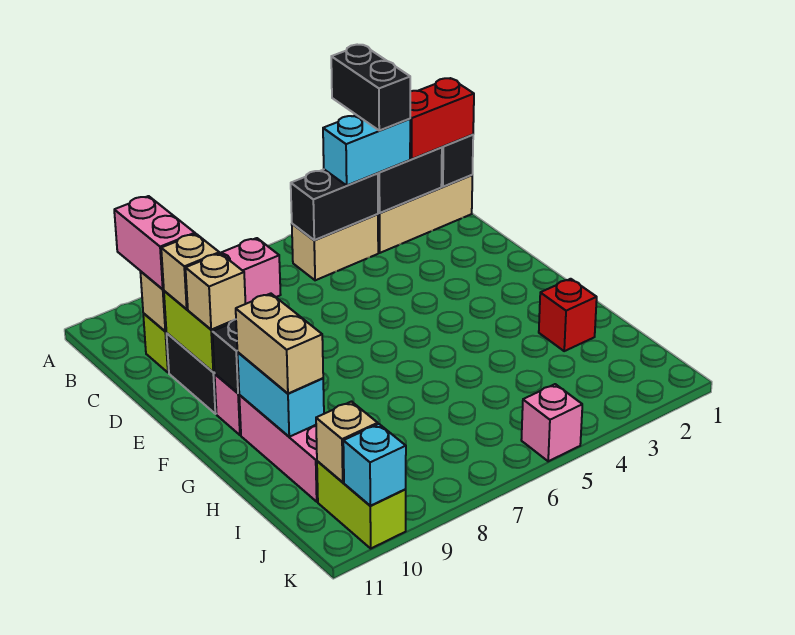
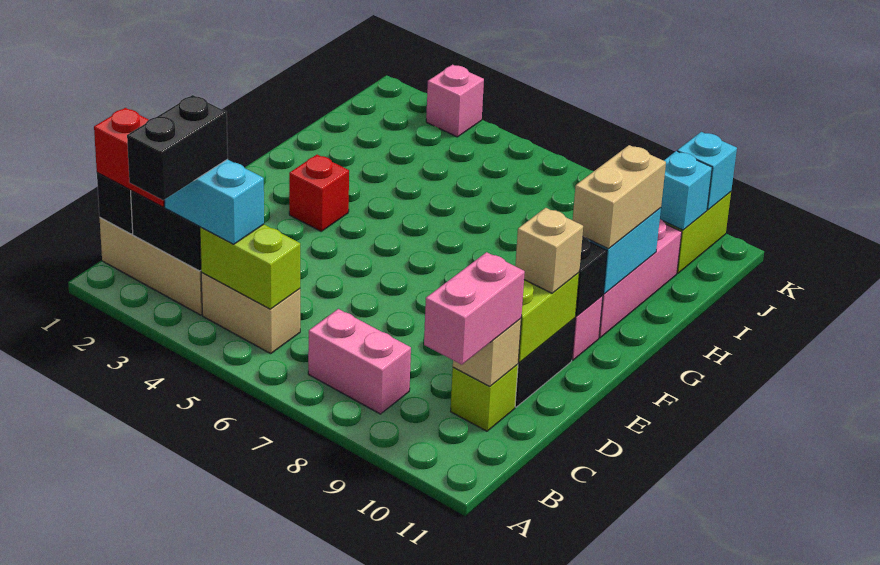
black brick B4:B5 level 2 -> lime brick B4:B5 level 2
tan brick D10 level 3 -> none
red brick H2 level 1 -> red brick F3 level 1
tan brick J10 level 2 -> cyan brick J10 level 2
pink brick K5 level 1 -> pink brick K3 level 1

